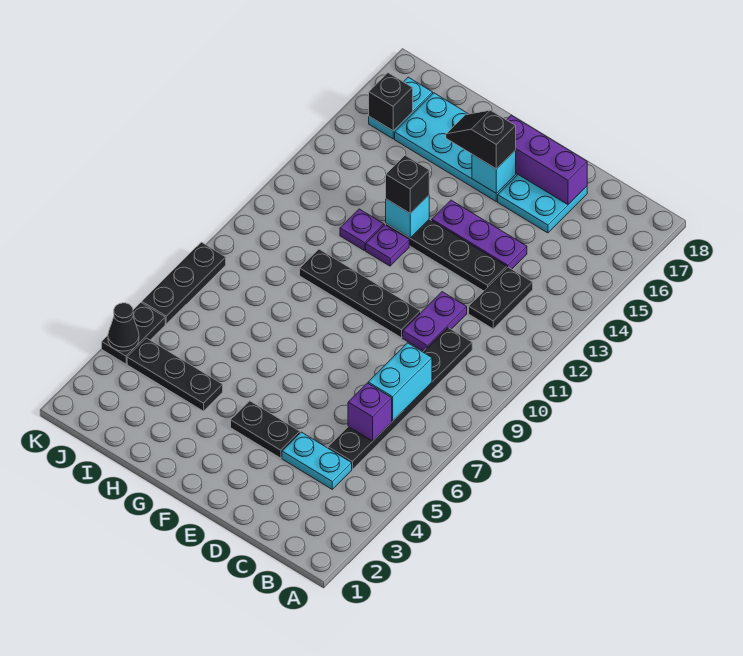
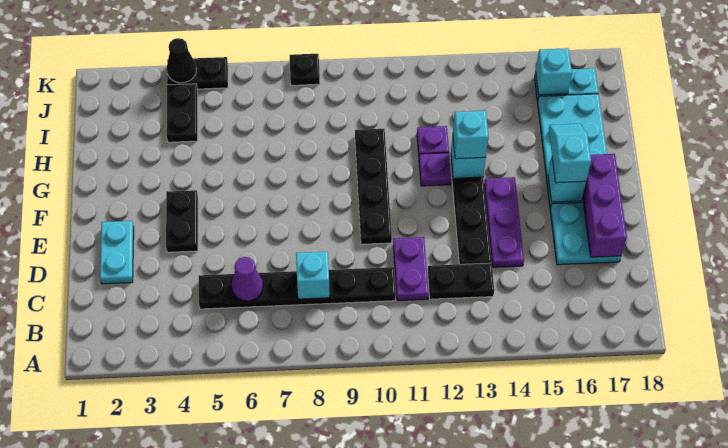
cyan plate C4:D4 level 1 -> cyan plate D2:E2 level 1
purple brick C6 level 2 -> purple cone C6 level 2
cyan brick C7:C8 level 2 -> cyan brick C8 level 2
purple plate D10:D11 level 1 -> purple plate C11:D11 level 1
black slope F16:G16 level 3 top F -> cyan slope F16:G16 level 3 top F
black brick G13 level 3 -> cyan brick G13 level 3
black plate H4:J4 level 1 -> black plate I4:J4 level 1
black brick J16 level 2 -> cyan brick J16 level 2
black plate K6:K8 level 1 -> black plate K8 level 1

